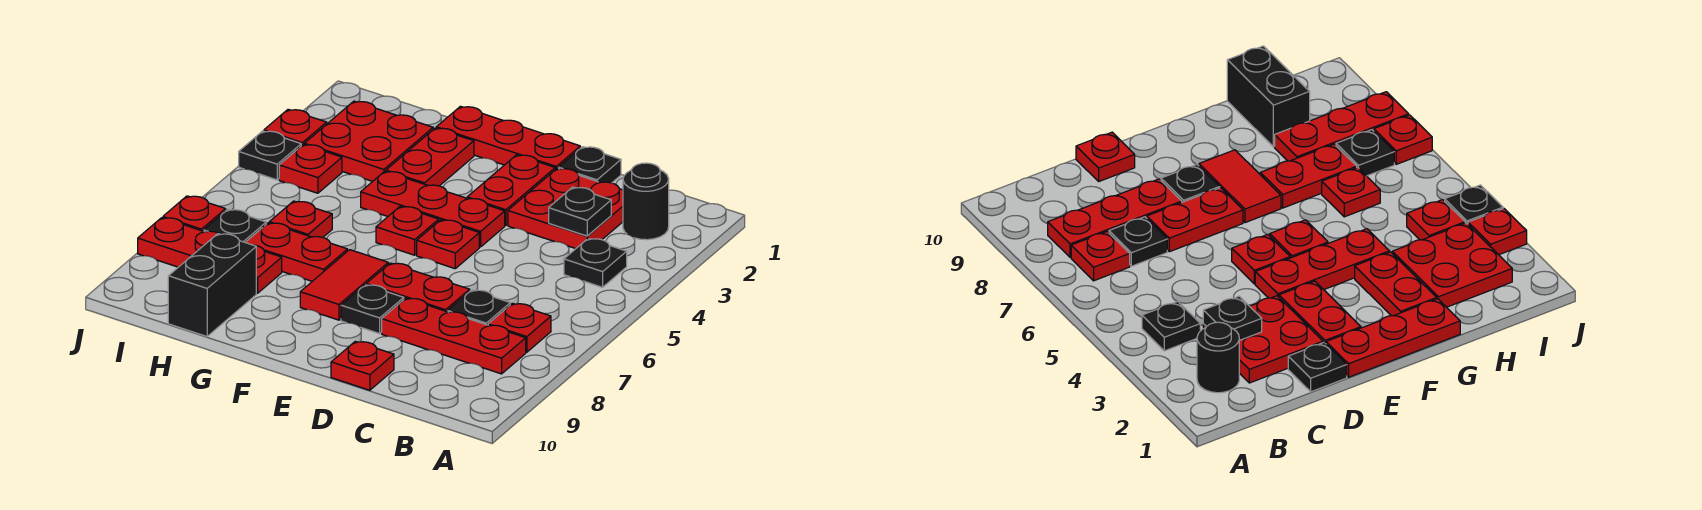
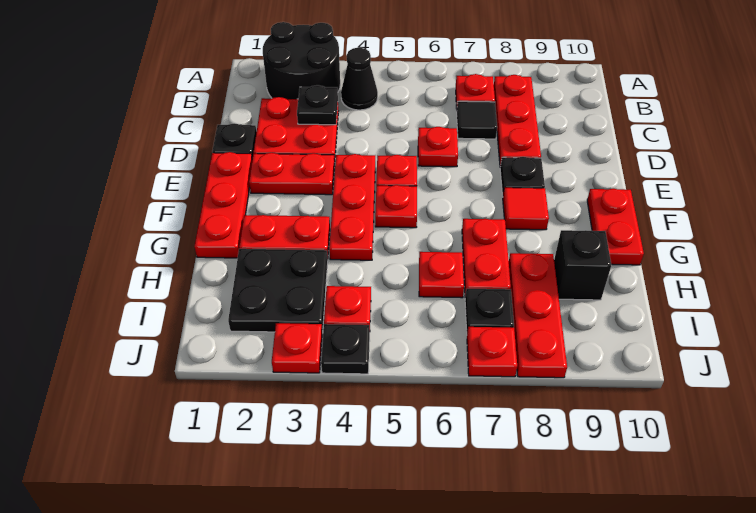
black round brick B2 level 1 -> black round brick A2:B3 level 1
black plate B4 level 1 -> black cone B4 level 1
black plate C7 level 1 -> black tile C7 level 1
red plate D7:E7 level 1 -> red plate F10:G10 level 1
red plate D10 level 1 -> red plate D6 level 1
red tile F7:F8 level 1 -> red tile F8 level 1
red plate H2:I3 level 1 -> black plate H2:I3 level 1
black brick H9:H10 level 1 -> black brick H9 level 1

